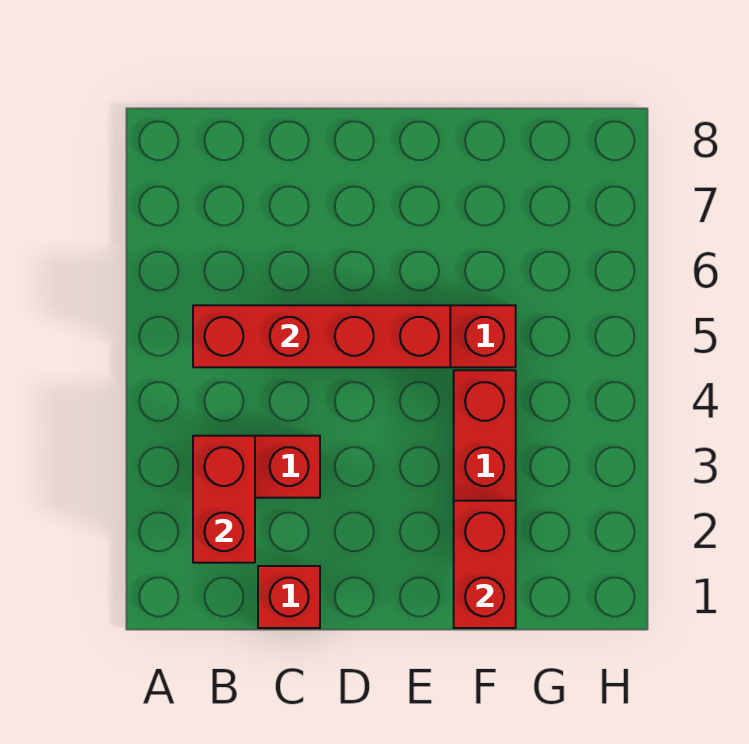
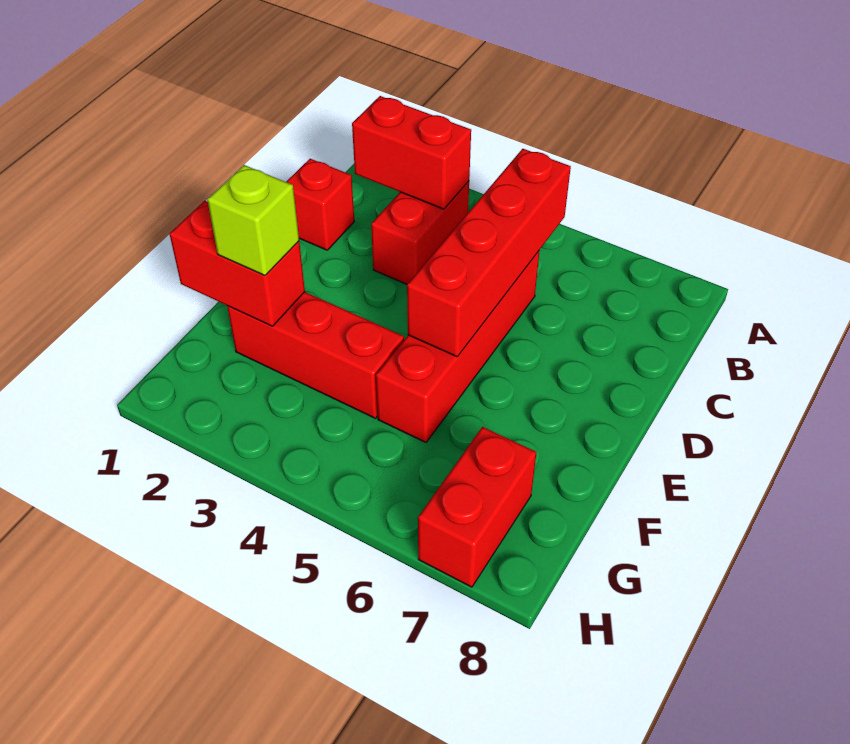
none -> lime brick F2 level 3
none -> red brick G7:H7 level 1

